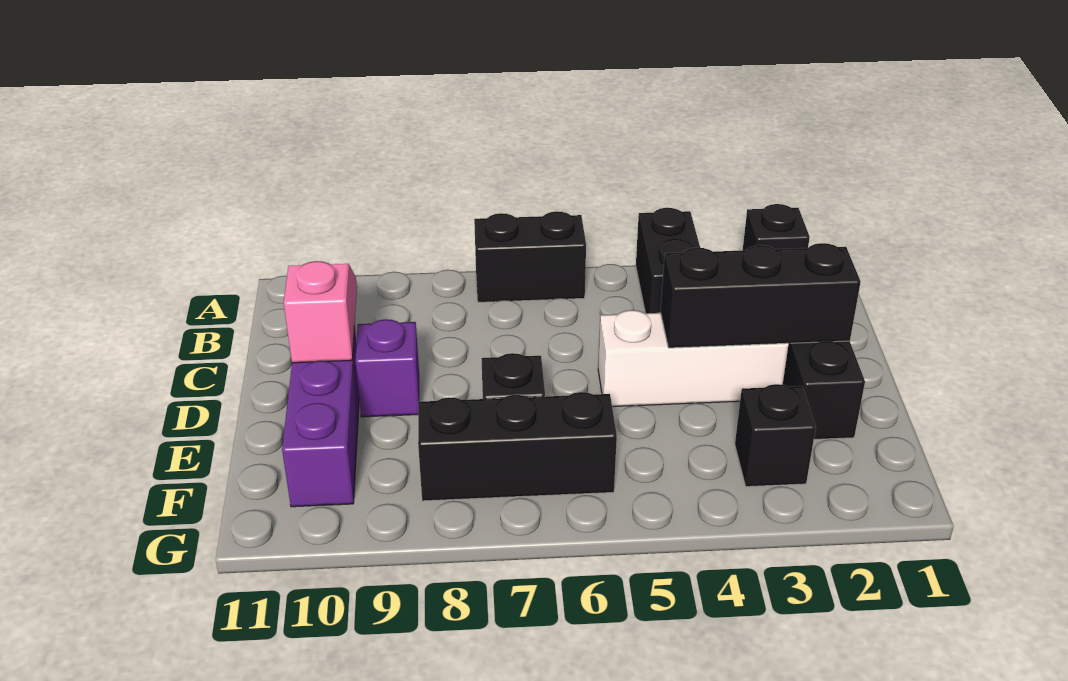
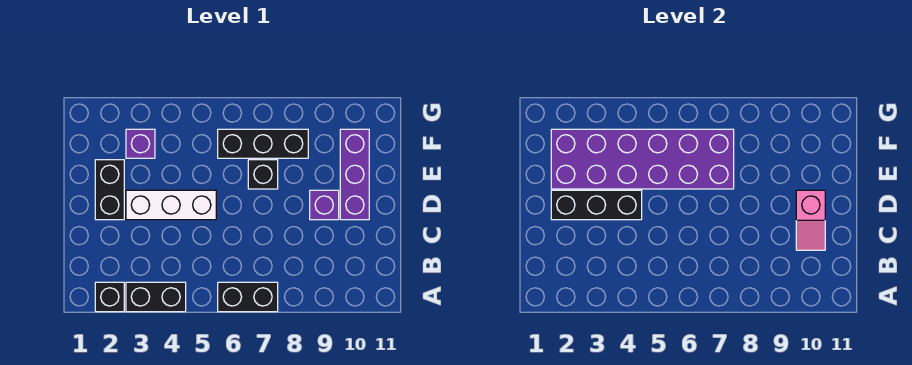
black brick A4:B4 level 1 -> black brick A3:A4 level 1
none -> purple brick E2:F7 level 2
black brick F3 level 1 -> purple brick F3 level 1

